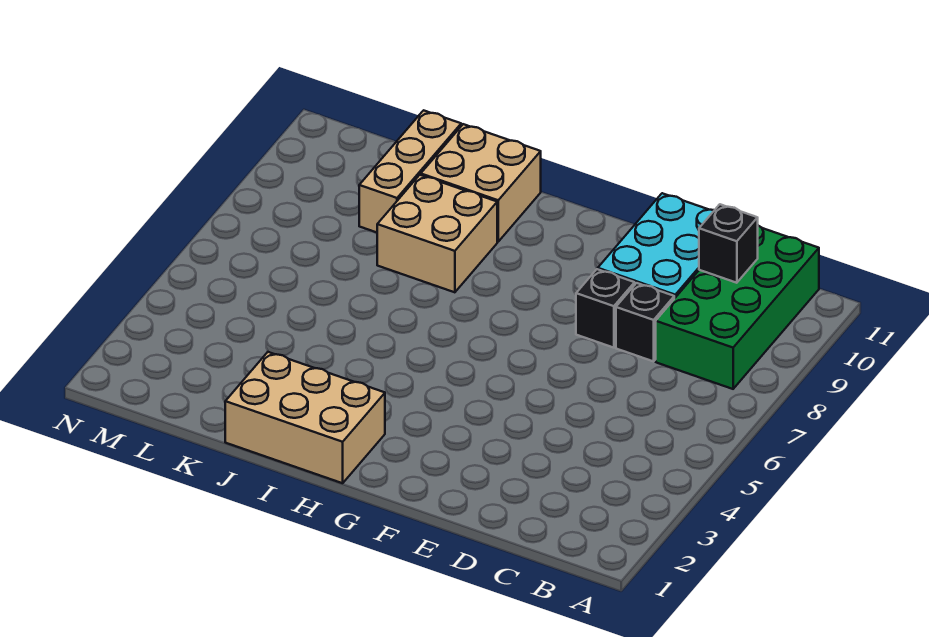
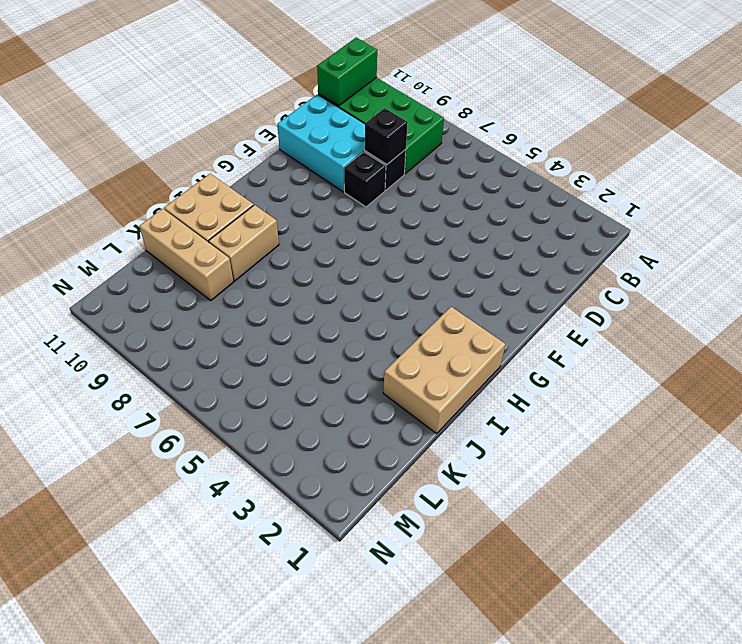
none -> green brick B11:C11 level 2
black brick C10 level 2 -> black brick D8 level 2
tan brick I8:J9 level 1 -> tan brick I9:J9 level 1

